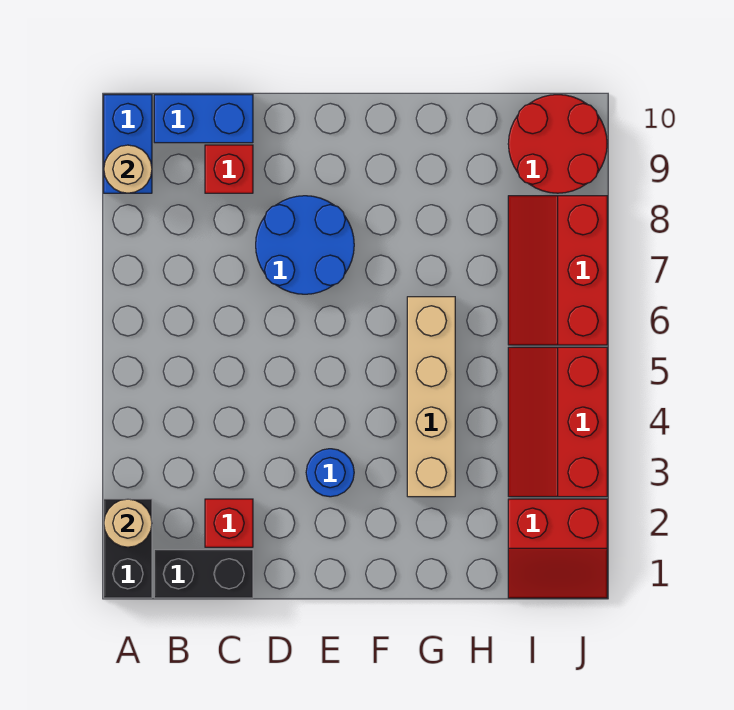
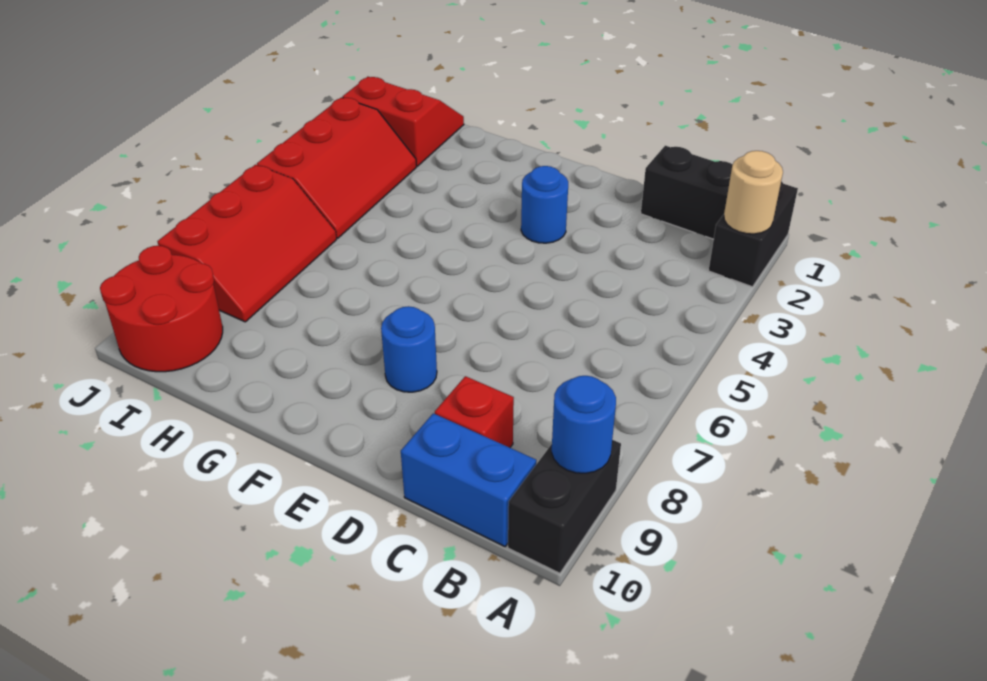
blue brick A9:A10 level 1 -> black brick A9:A10 level 1
tan round brick A9 level 2 -> blue round brick A9 level 2
red brick C2 level 1 -> none
blue round brick D7:E8 level 1 -> blue round brick E8 level 1
tan brick G3:G6 level 1 -> none

